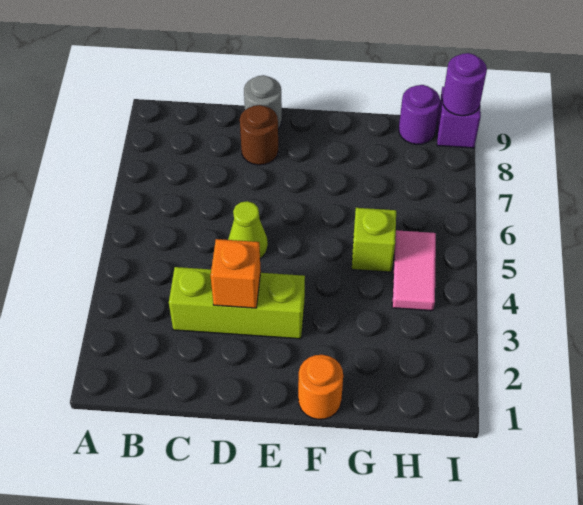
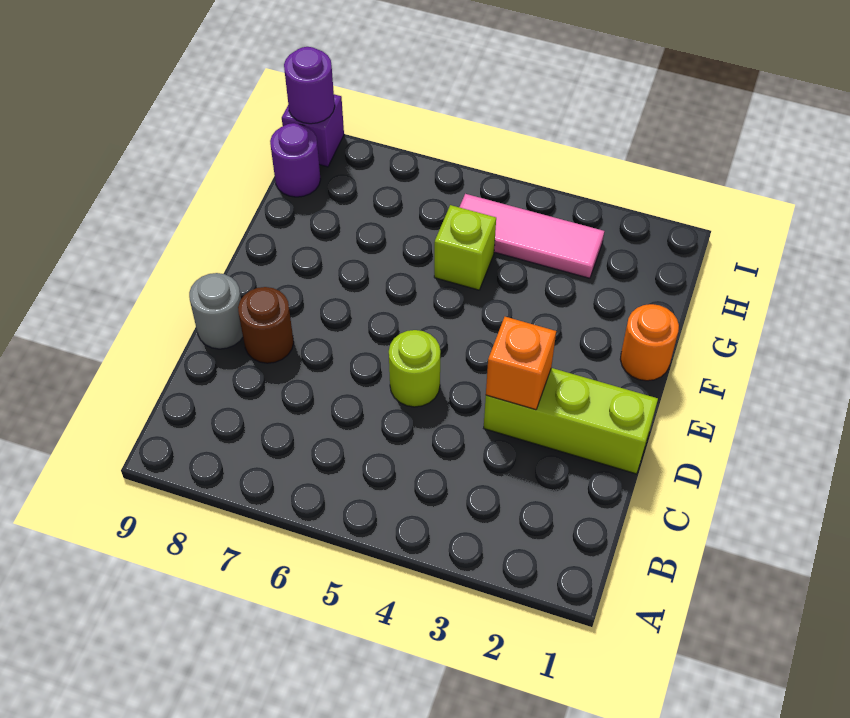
lime brick C3:E3 level 1 -> lime brick D1:D3 level 1
lime cone D5 level 1 -> lime round brick D5 level 1
pink tile H4:H5 level 1 -> pink tile H3:H5 level 1

